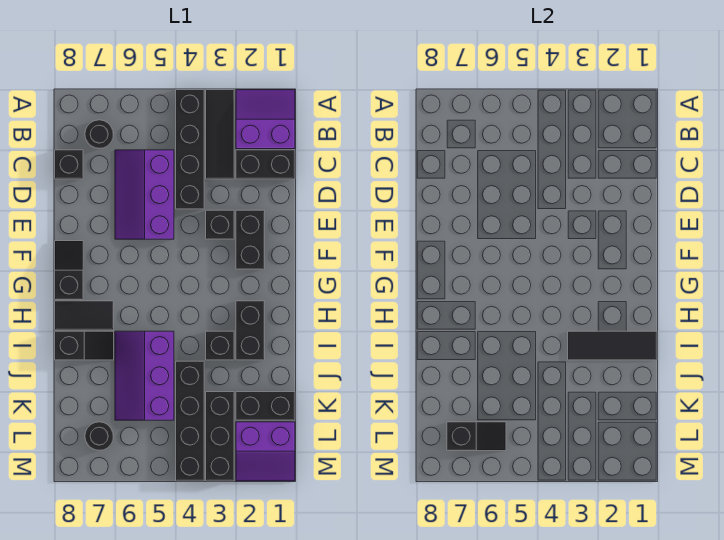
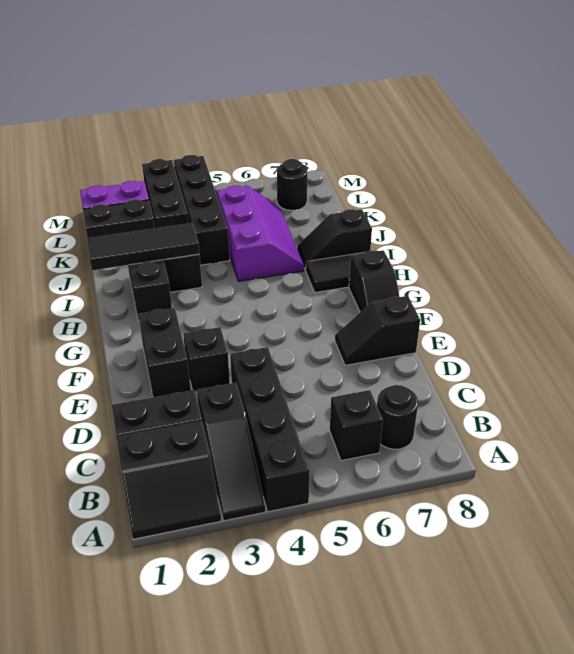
purple slope A1:B2 level 1 top B -> black slope A1:B2 level 1 top B
black tile A3:C3 level 1 -> black slope A3:C3 level 1 top C
purple slope C5:E6 level 1 top 5 -> none
black brick C8 level 1 -> black brick B6 level 1
black slope L6:L7 level 2 top 7 -> black slope E7:E8 level 1 top 8

